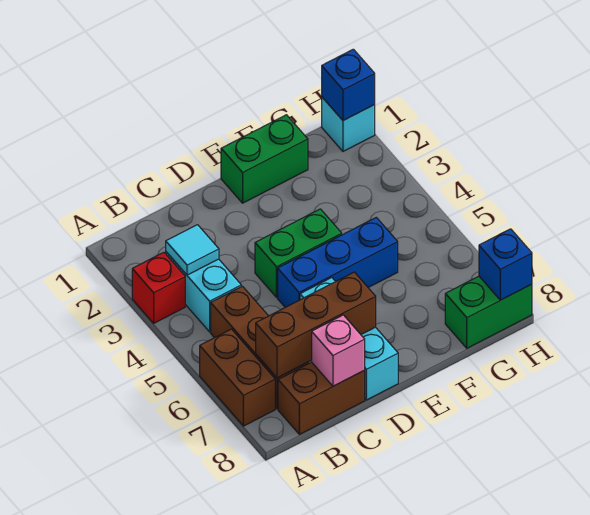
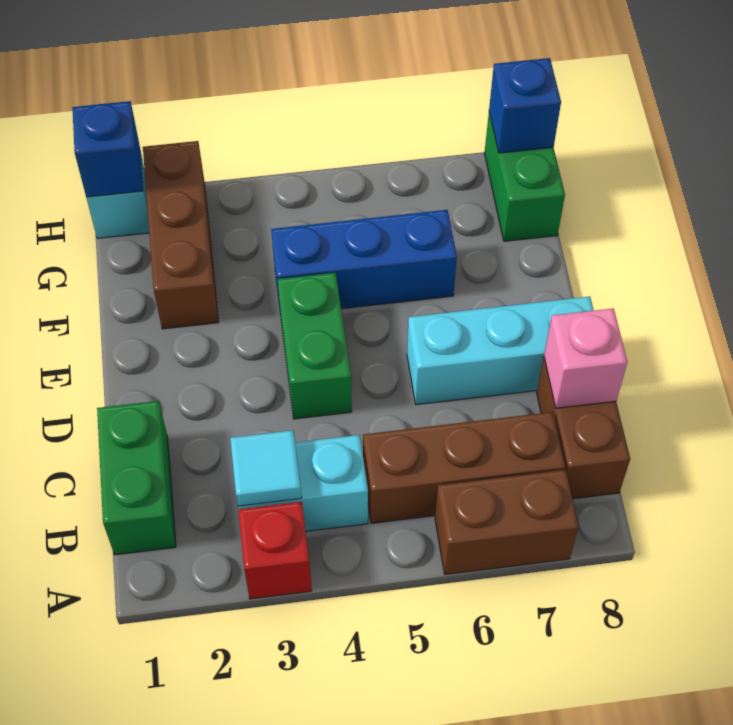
brown brick B7:D7 level 2 -> brown brick F2:H2 level 1
blue brick D5:F5 level 1 -> blue brick F4:F6 level 1
green brick E1:F1 level 1 -> green brick B1:C1 level 1

